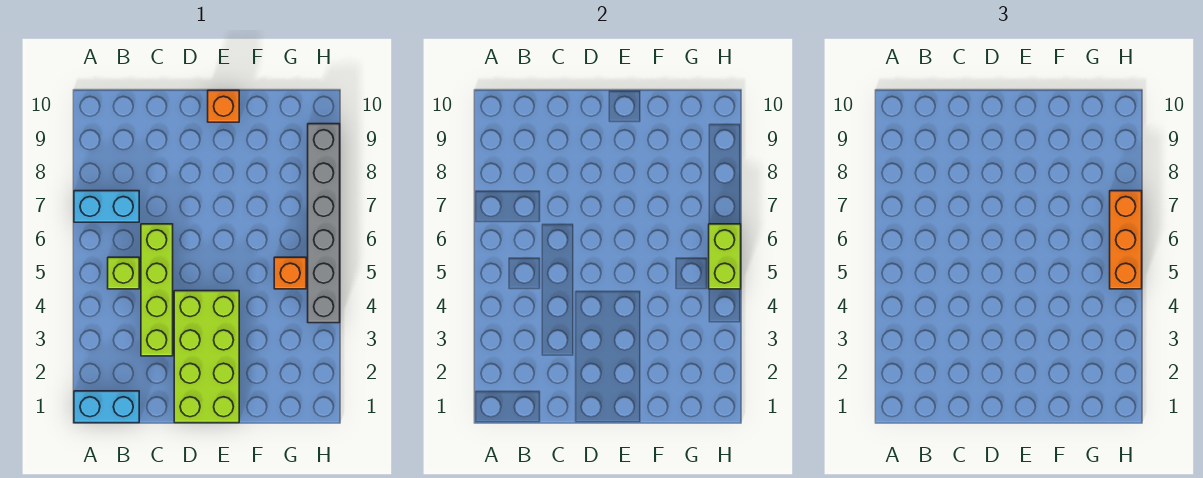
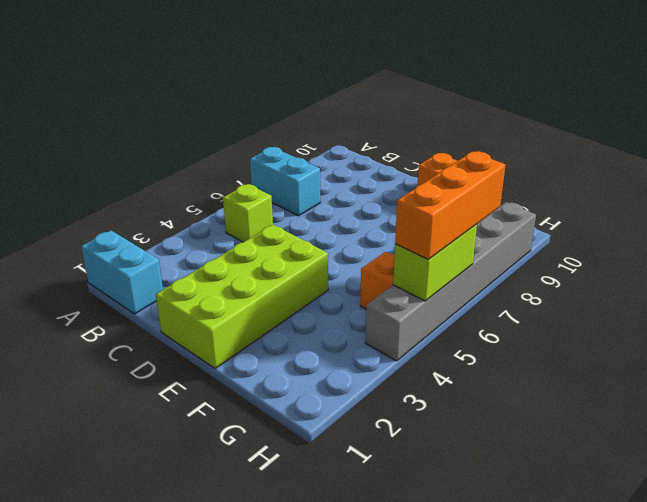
lime brick C3:C6 level 1 -> none

